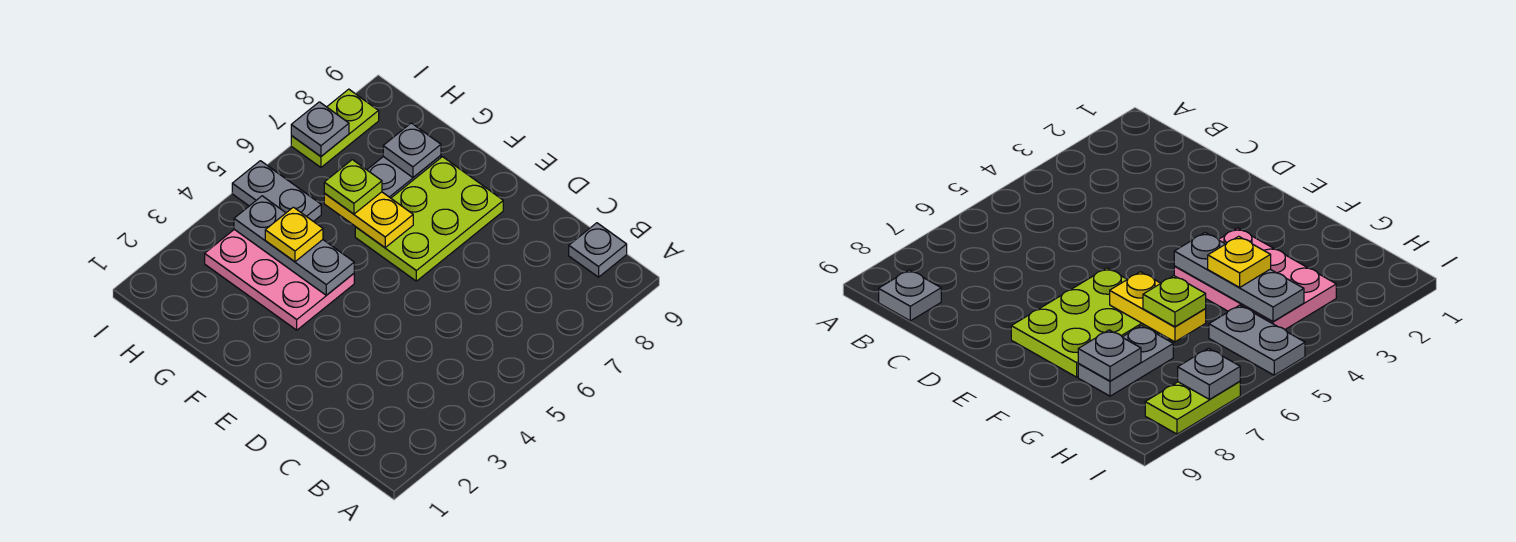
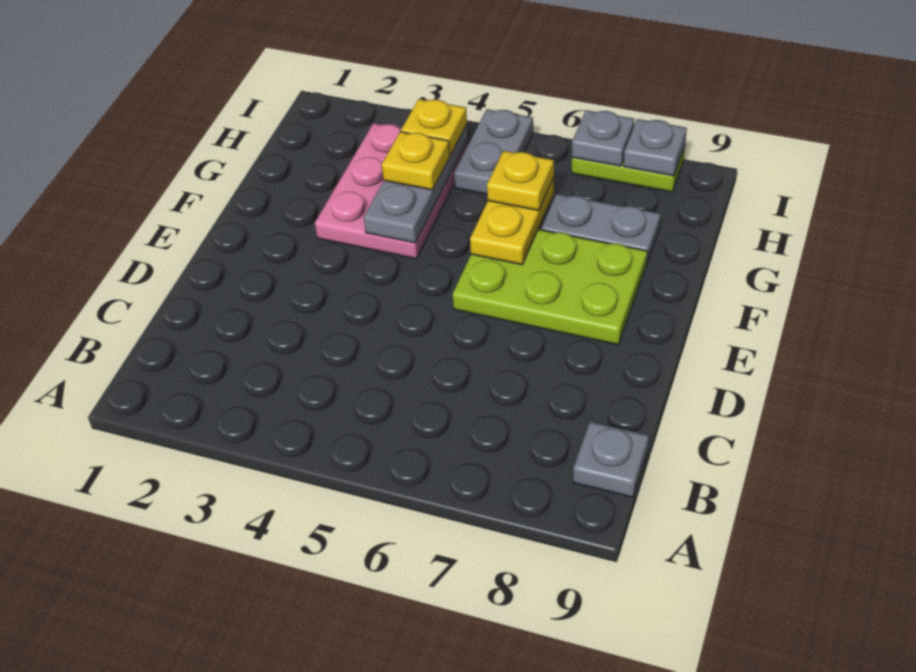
lime plate G6 level 3 -> yellow plate G6 level 3
grey plate G8 level 2 -> grey plate I8 level 2
none -> yellow plate H4 level 3

